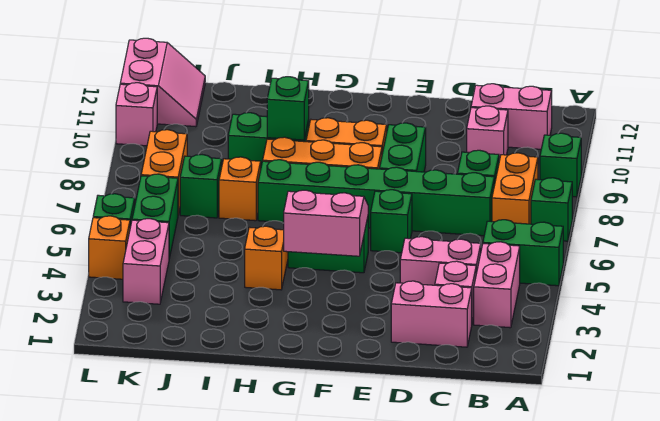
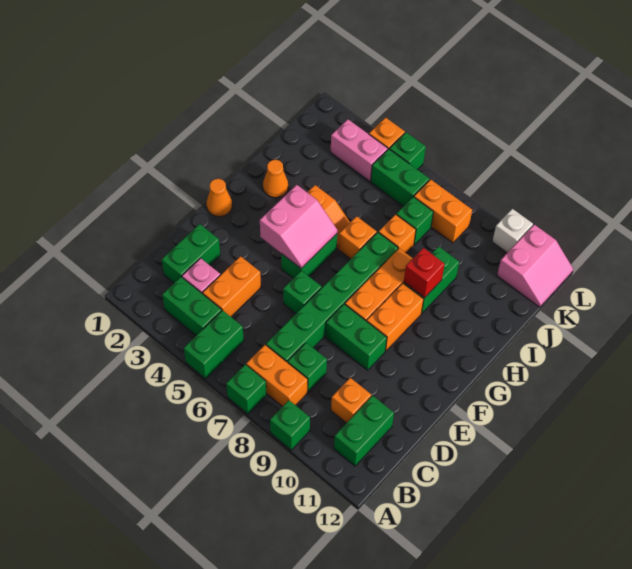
pink brick B3:B4 level 1 -> green brick B3:B4 level 1
pink brick B11:C11 level 1 -> green brick B11:C11 level 1
pink brick C2:D2 level 1 -> green brick C2:D2 level 1
pink brick C4:D4 level 1 -> orange brick C4:D4 level 1
pink brick C10 level 1 -> orange brick C10 level 1
none -> orange cone F1 level 1
none -> orange cone H2 level 1
none -> orange brick H6 level 1
green brick H9 level 2 -> red brick H9 level 2
pink slope K11:L12 level 1 top L -> pink slope K11:L12 level 1 top 11
pink brick L10 level 1 -> white brick L10 level 1

